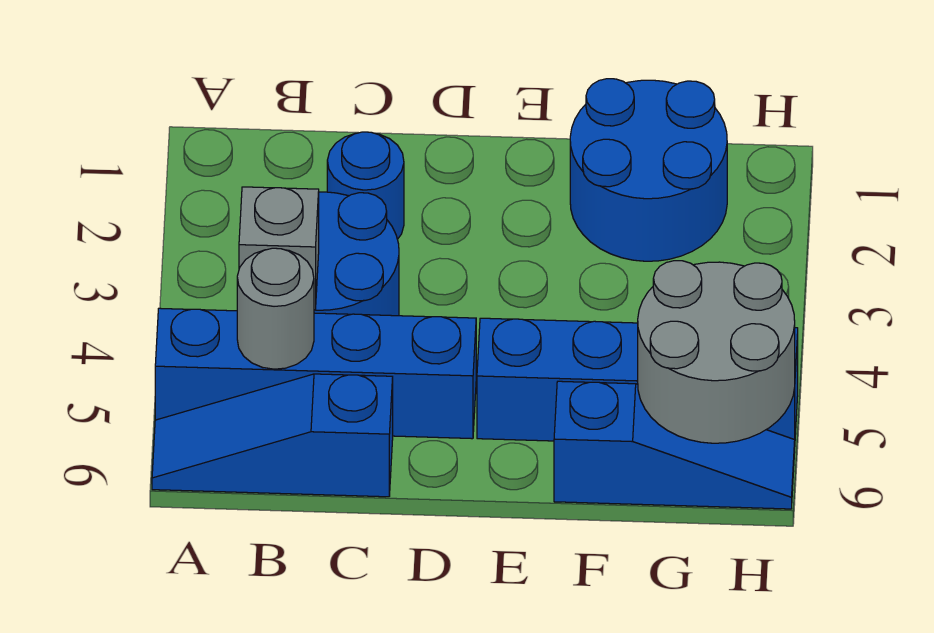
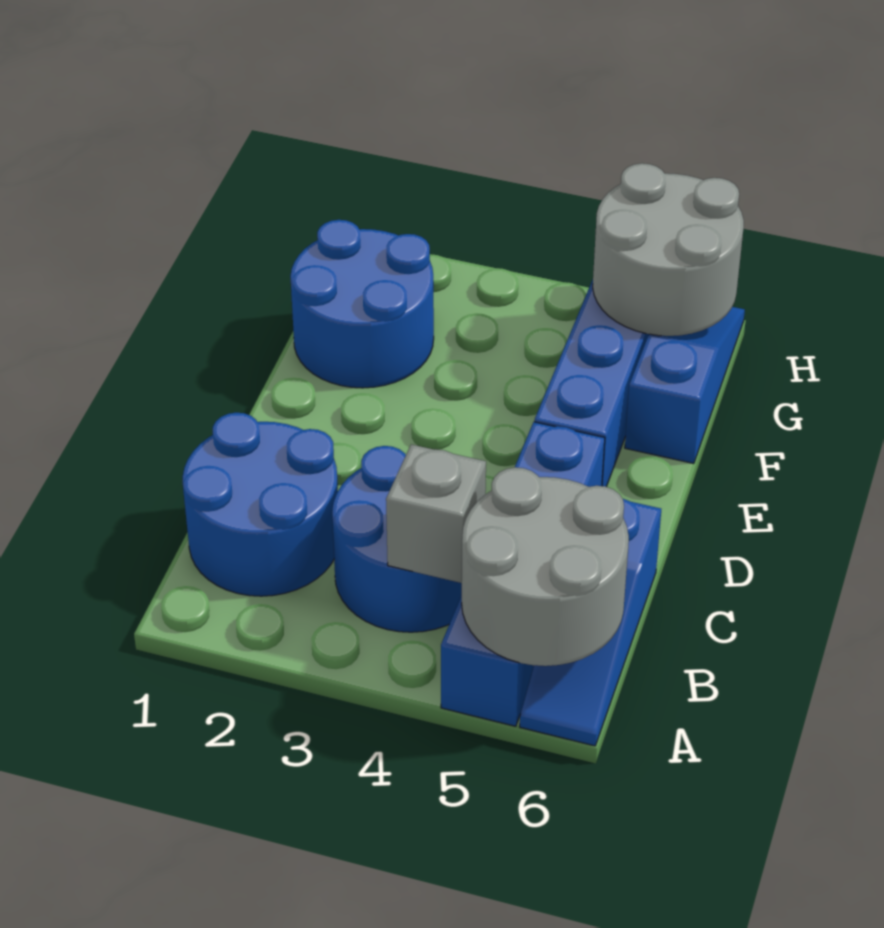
grey round brick B5 level 2 -> grey round brick A5:B6 level 2
blue round brick C2 level 1 -> blue round brick B1:C2 level 1

